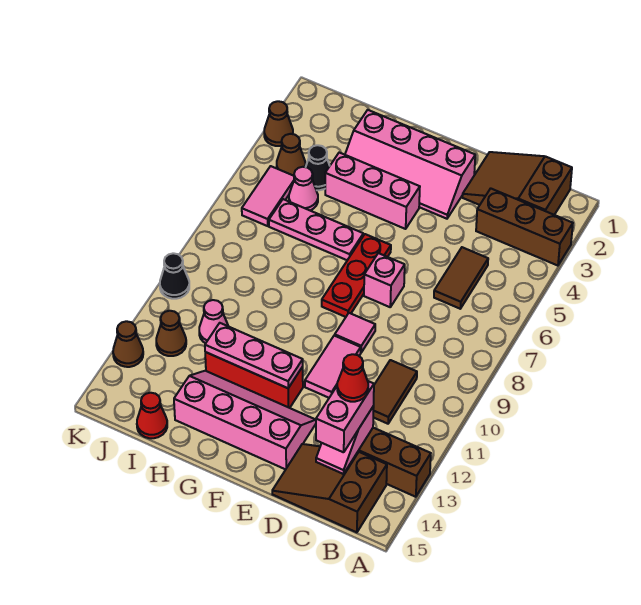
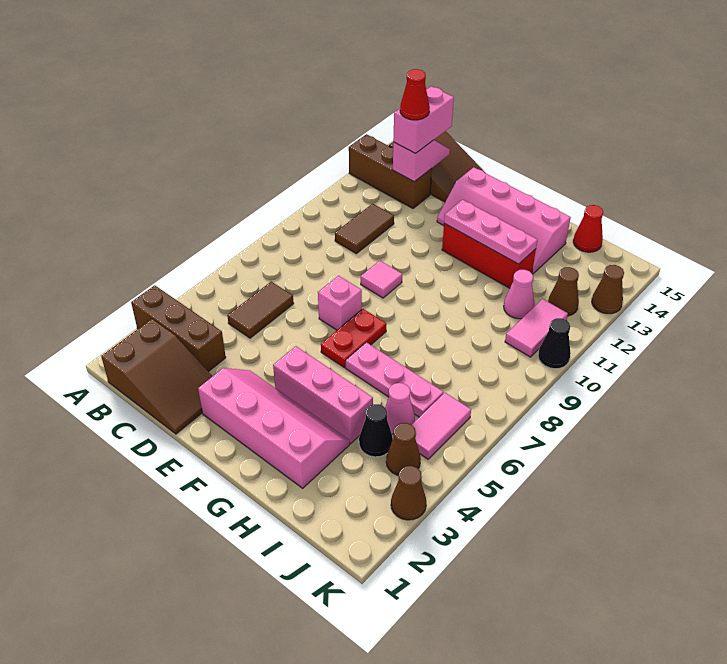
pink tile E10:E11 level 1 -> pink tile J10:J11 level 1
red plate F6:F8 level 1 -> red plate F6:F7 level 1

